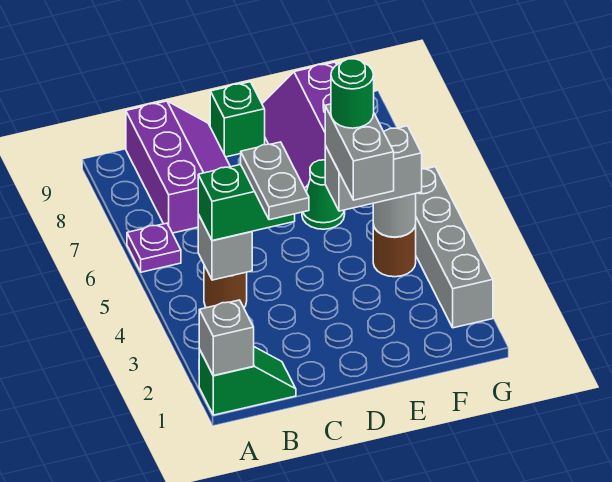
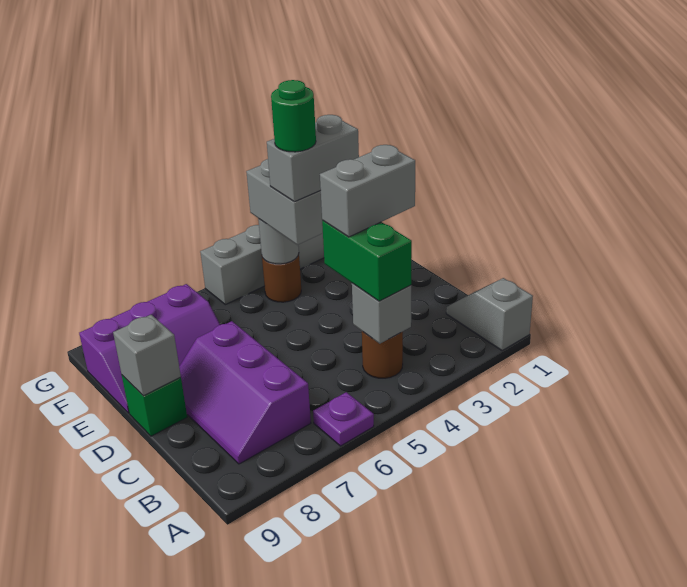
green slope A1:B1 level 1 top A -> grey slope A1:B1 level 1 top A
grey brick A1 level 2 -> grey brick D9 level 2
purple slope B7:C9 level 1 top B -> purple slope B7:D8 level 1 top 7
grey plate C3:C4 level 4 -> grey brick C3:C4 level 4
green cone E6 level 1 -> none

